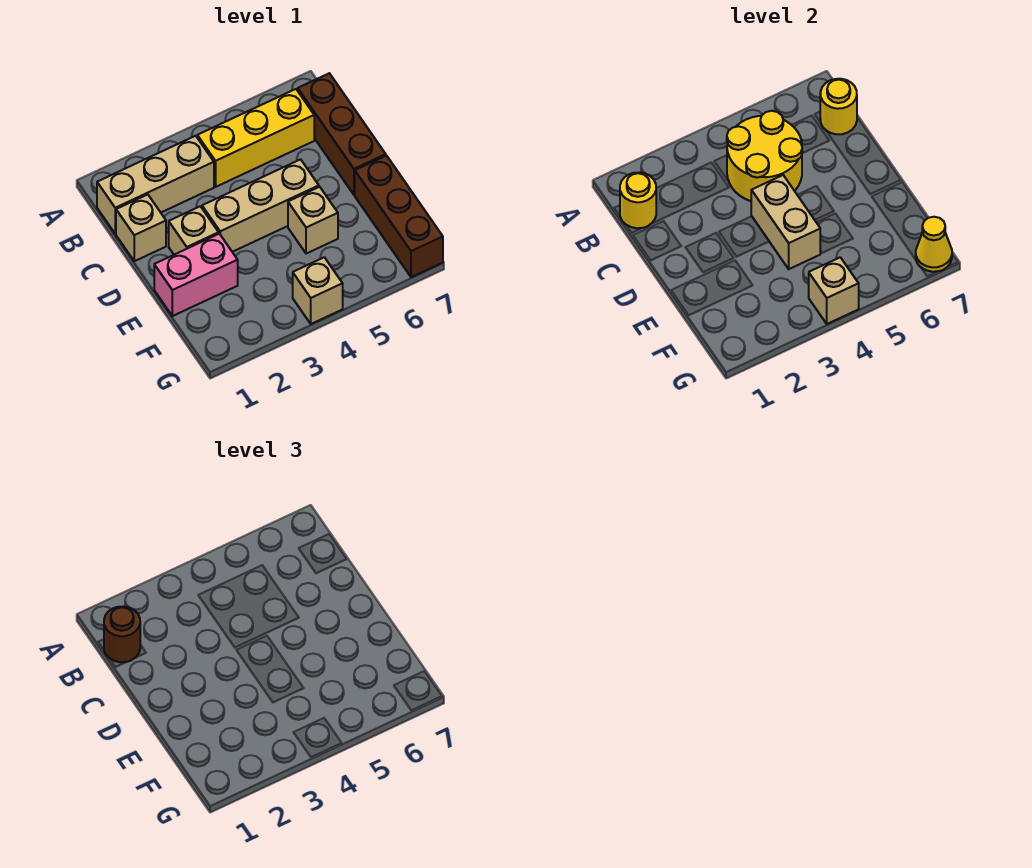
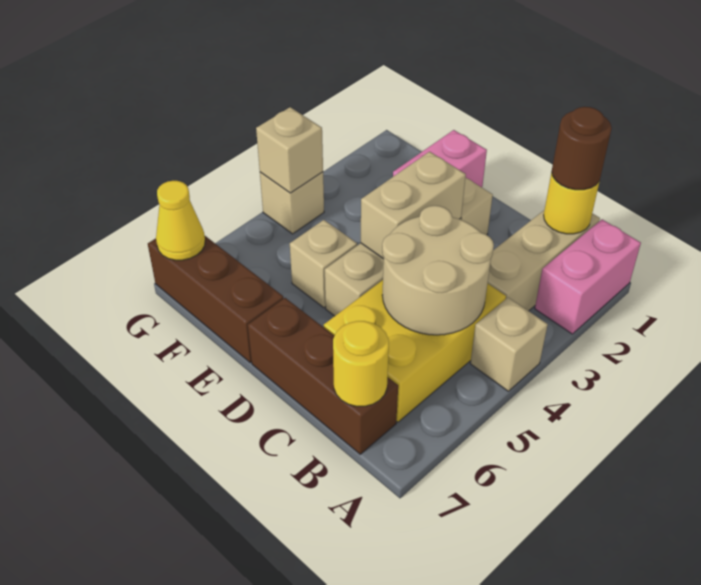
none -> pink brick A1:A2 level 1
yellow brick B4:B6 level 1 -> yellow brick B4:C6 level 1
yellow round brick B4:C5 level 2 -> tan round brick B4:C5 level 2
tan brick C1 level 1 -> tan brick A4 level 1
tan brick D4:E4 level 2 -> tan brick D3:D4 level 2

